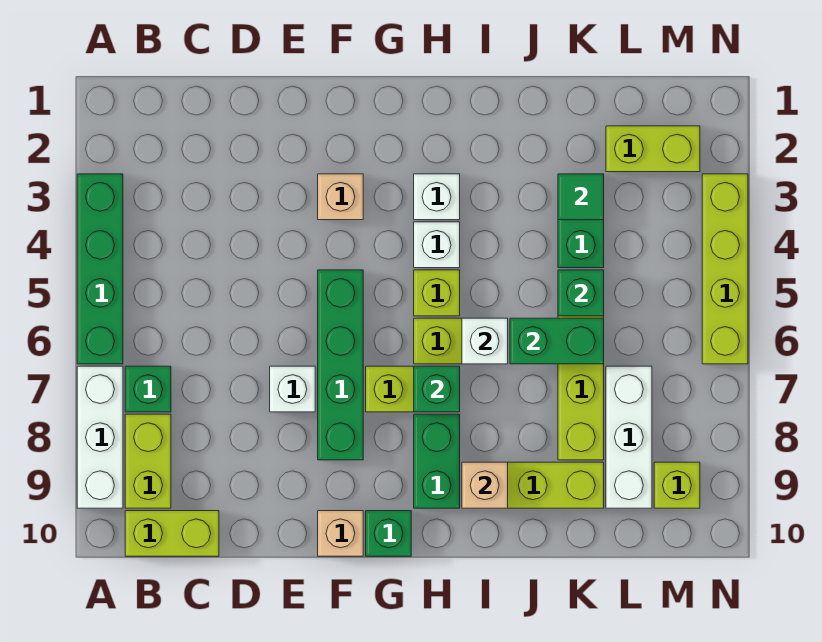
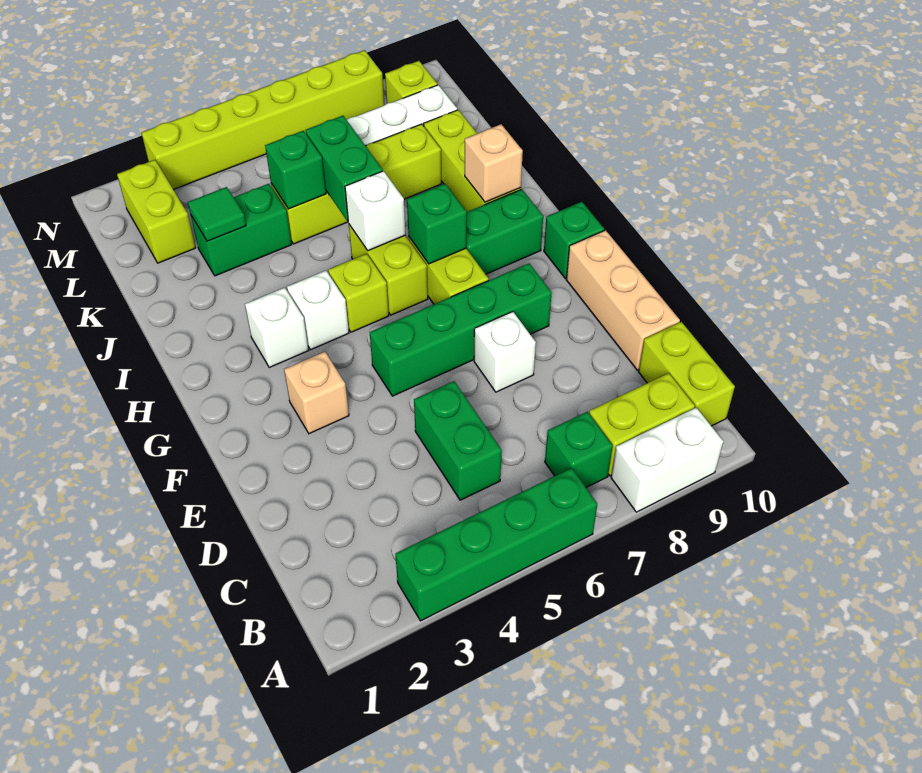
white brick A7:A9 level 1 -> white brick A8:A9 level 1
none -> green brick C5:D5 level 1
tan brick F10 level 1 -> tan brick D10:F10 level 1
lime brick N3:N6 level 1 -> lime brick N3:N8 level 1

